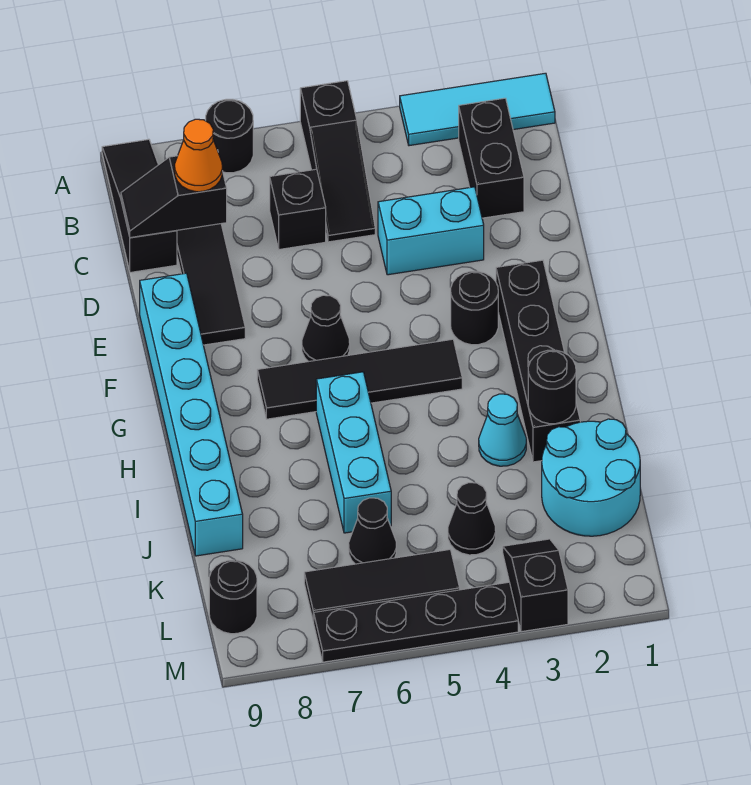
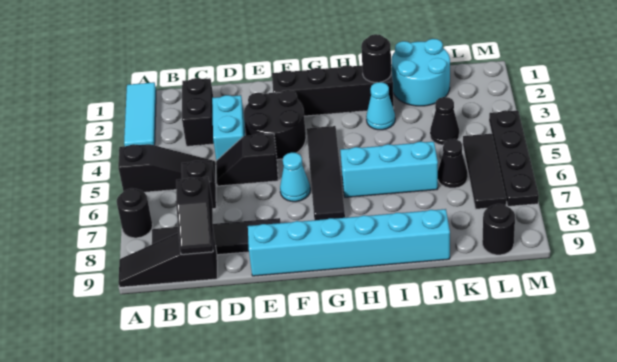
black brick B2:C2 level 1 -> black brick C2:C3 level 1
orange cone C8 level 3 -> none
black round brick F3 level 1 -> black round brick E3:F4 level 1
black cone F6 level 1 -> cyan cone F6 level 1
black slope L3:M3 level 1 top M -> black slope D5:E5 level 1 top E

